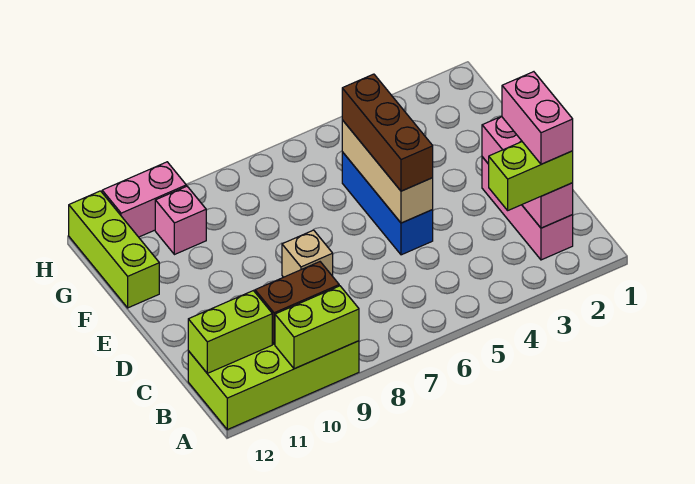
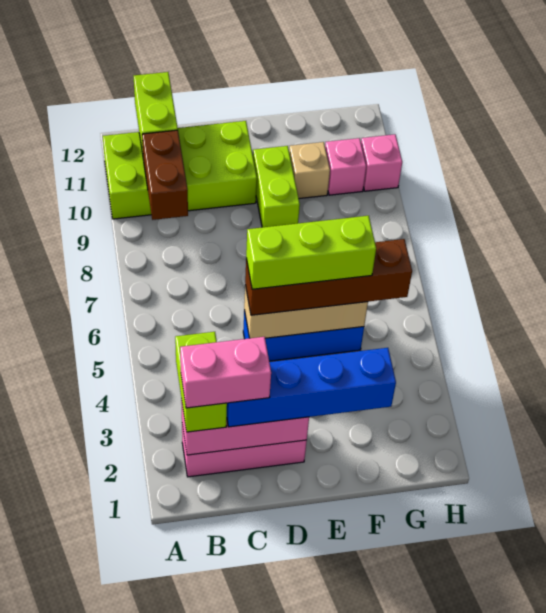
lime brick A9:B12 level 1 -> lime brick A10:D11 level 1
lime brick A9:A10 level 2 -> lime brick E9:E10 level 1
none -> blue brick C2:F2 level 3
brown brick D5:F5 level 3 -> brown brick D5:G5 level 3
tan brick D8 level 1 -> tan brick F10 level 1
lime brick F12:H12 level 1 -> lime brick D5:F5 level 4
pink brick H10:H11 level 1 -> pink brick H10 level 1

